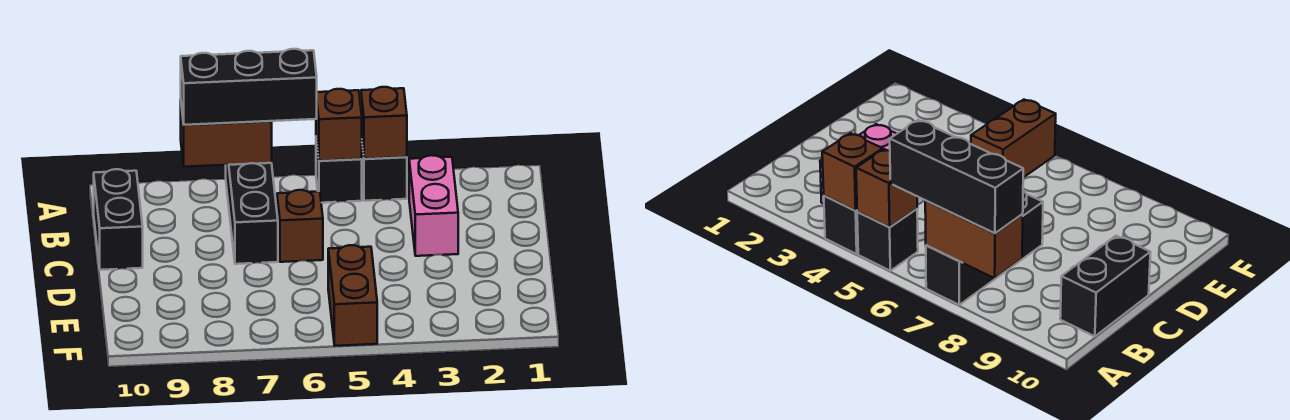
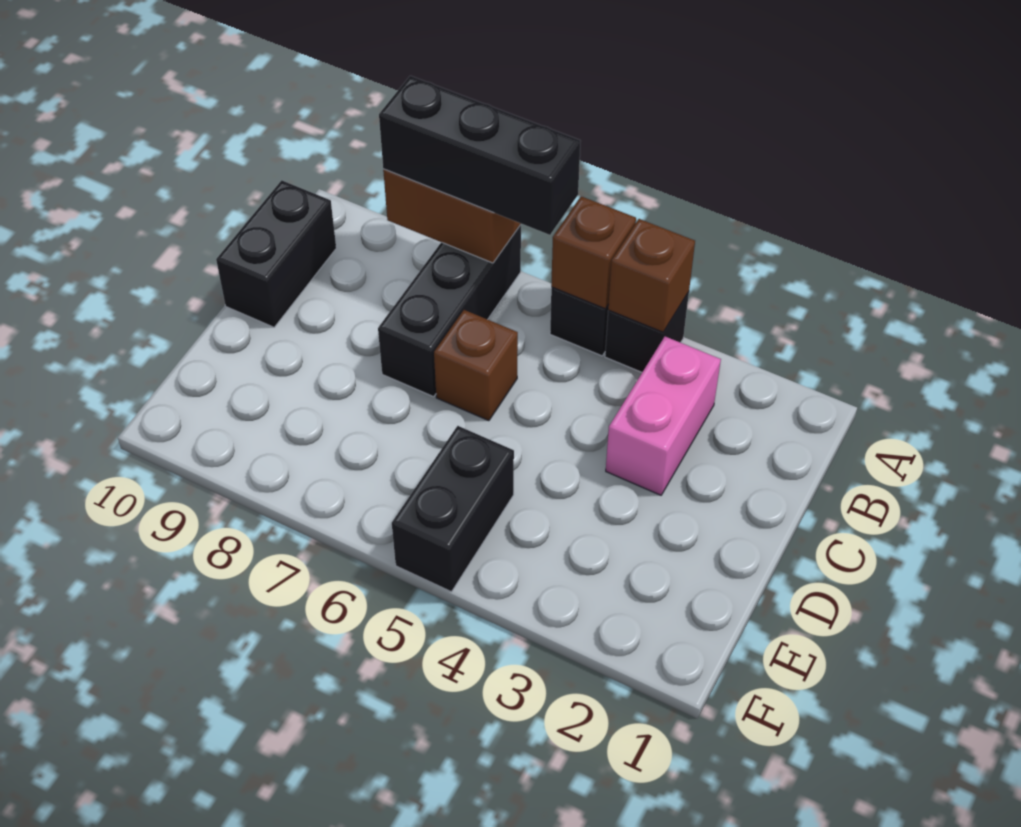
brown brick E5:F5 level 1 -> black brick E5:F5 level 1

